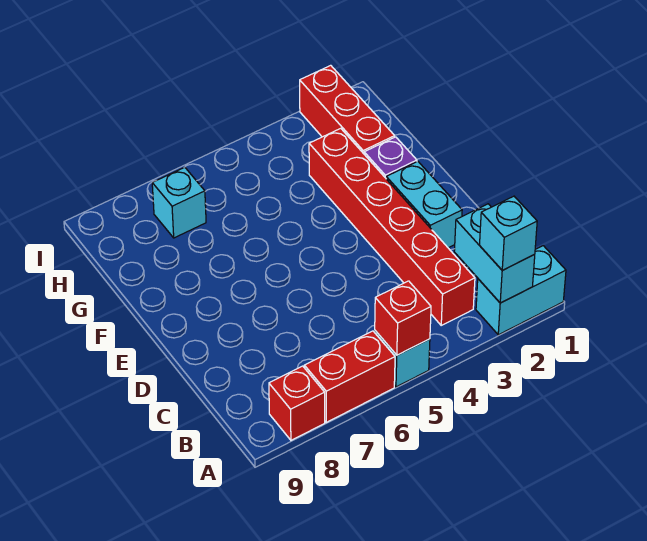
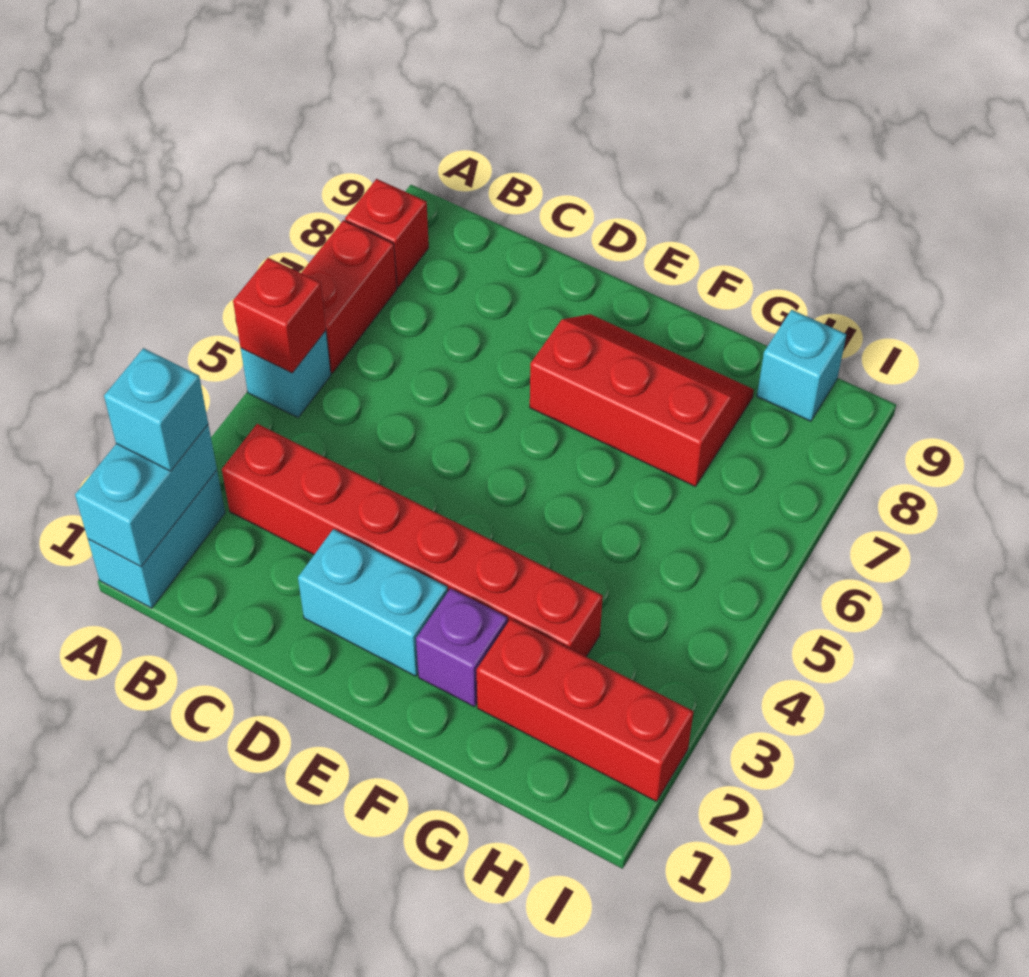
cyan brick A2:B2 level 2 -> cyan brick A1:A2 level 2
none -> red slope E7:G8 level 1 top 7
cyan brick H7 level 1 -> cyan brick H9 level 1

